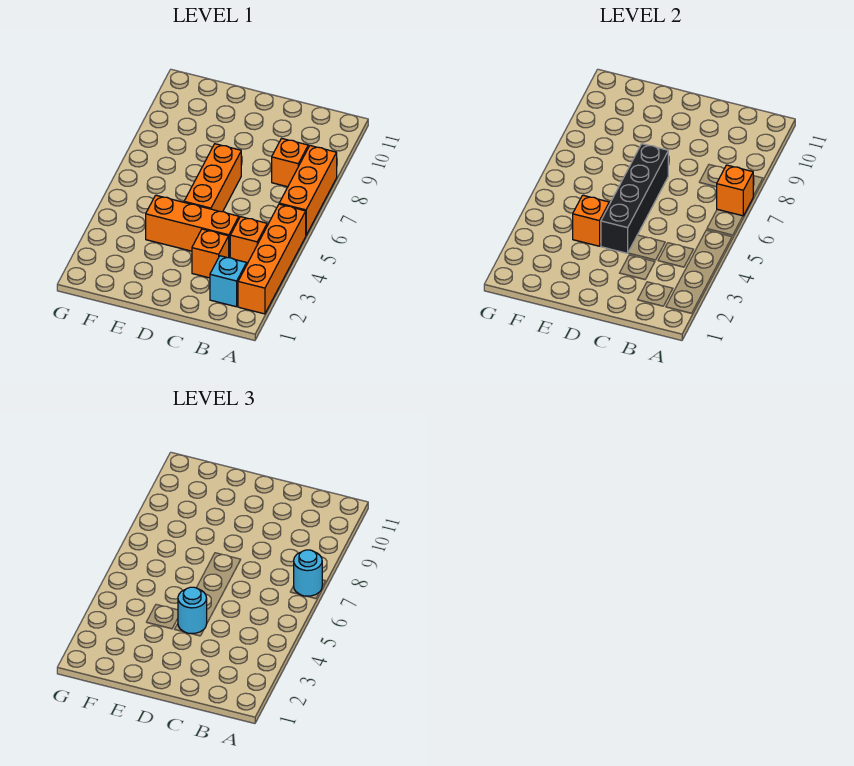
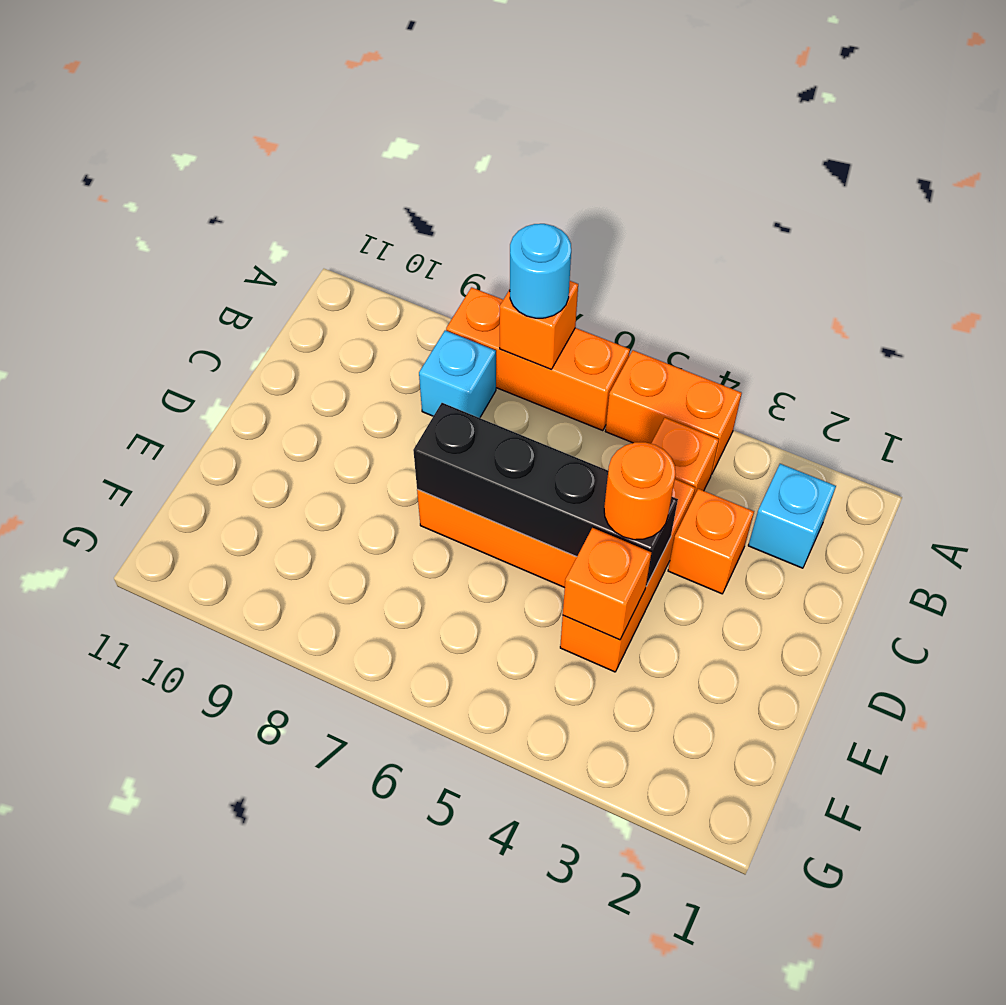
orange brick A2:A5 level 1 -> orange brick A4:A5 level 1
orange brick B8 level 1 -> cyan brick B8 level 1
cyan round brick D4 level 3 -> orange round brick D4 level 3

